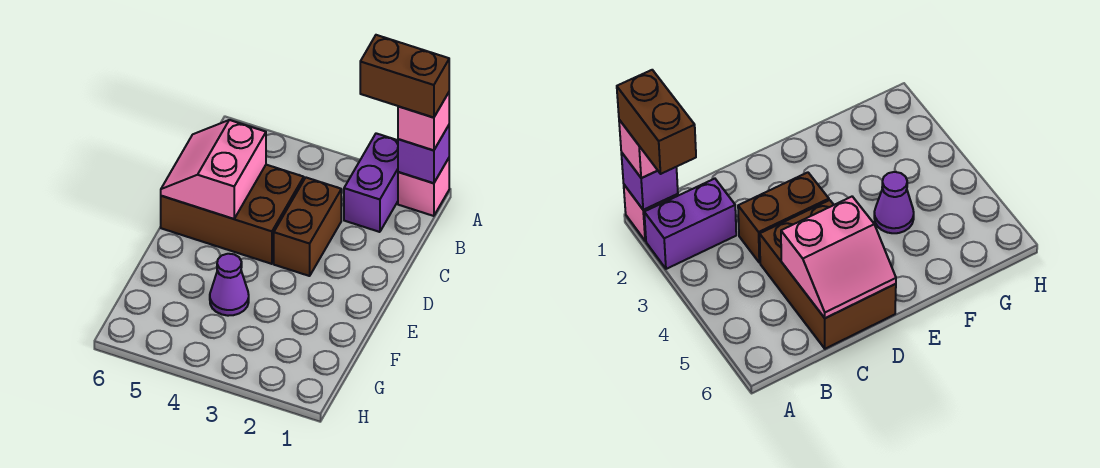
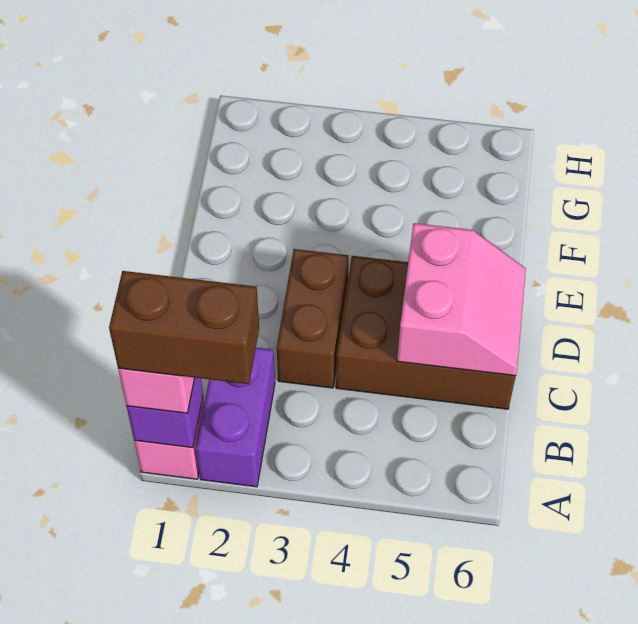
purple cone F4 level 1 -> none

